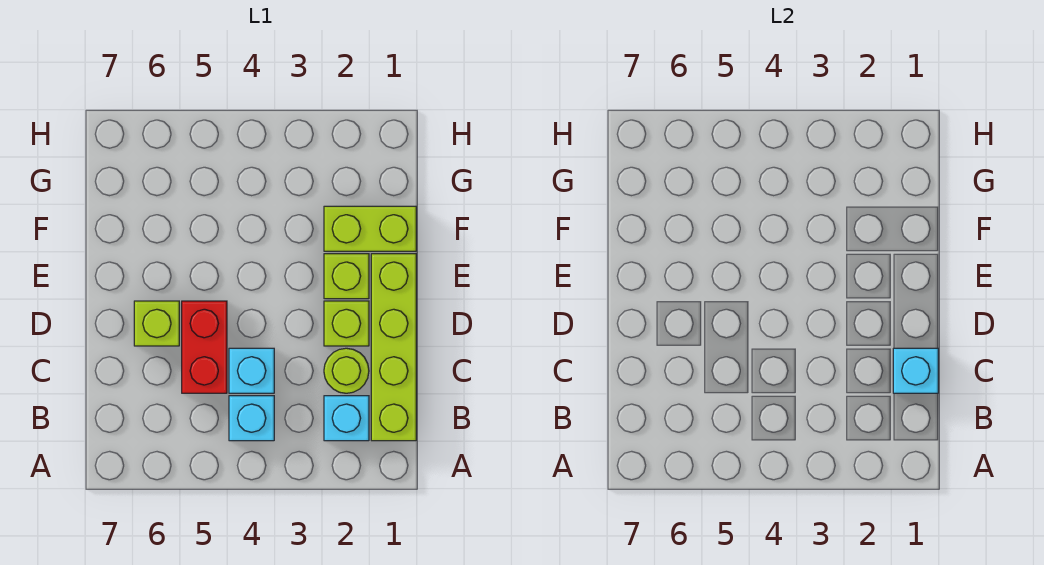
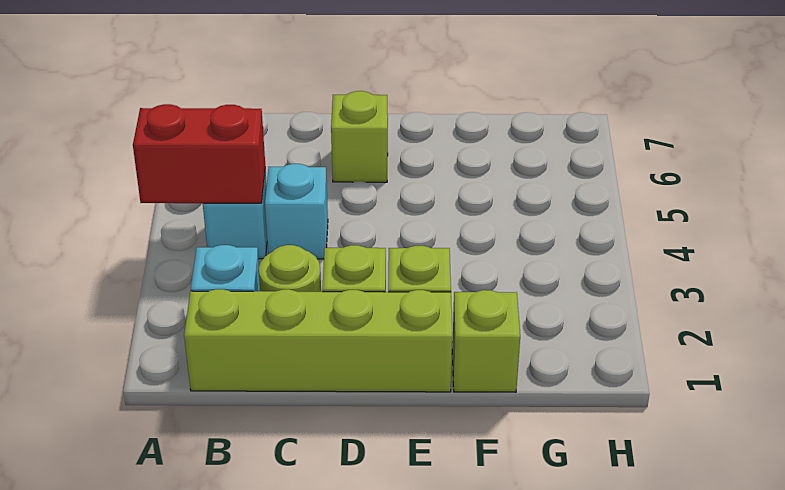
cyan brick C1 level 2 -> none
red brick C5:D5 level 1 -> red brick A4:B4 level 2
lime brick F1:F2 level 1 -> lime brick F1 level 1

